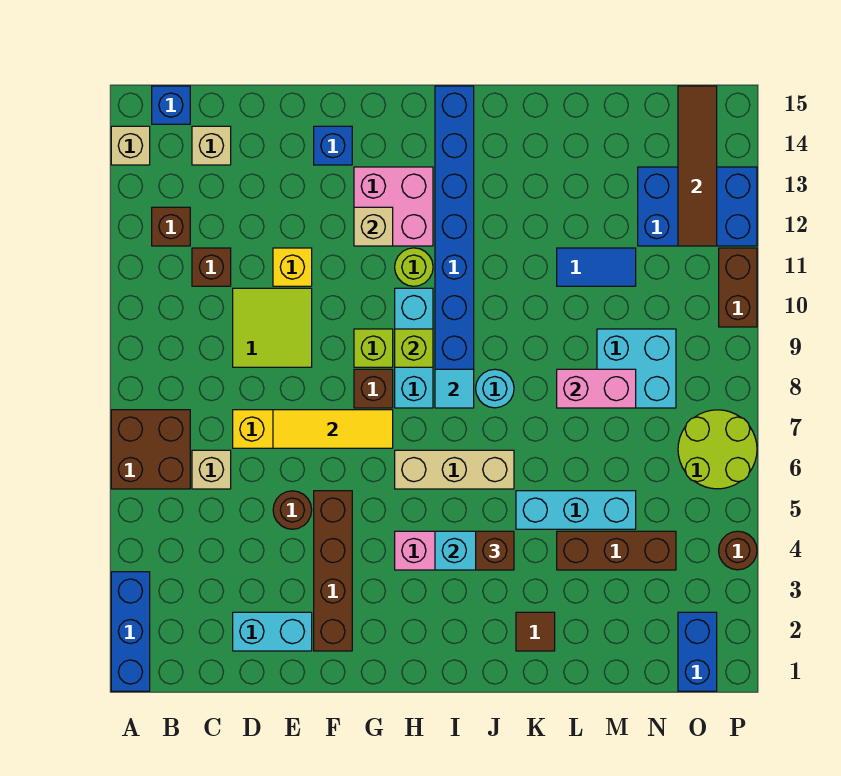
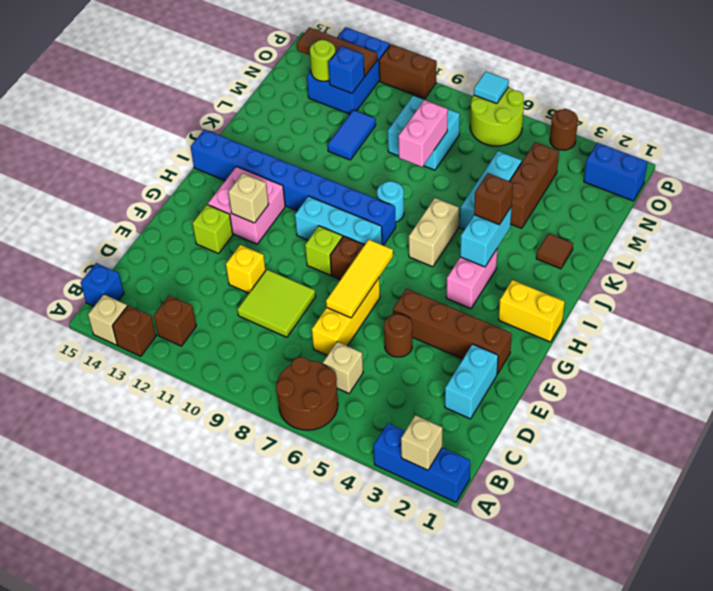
brown brick A6:B7 level 1 -> brown round brick A6:B7 level 1
brown brick C11 level 1 -> brown brick A13 level 1
tan brick C14 level 1 -> tan brick A2 level 2
blue brick F14 level 1 -> blue brick N12 level 2
none -> yellow brick H1:H2 level 1
tan brick H6:J6 level 1 -> tan brick I6:J6 level 1
lime brick H9 level 2 -> lime brick F13 level 1
lime round brick H11 level 1 -> lime round brick N13 level 2
cyan tile I8 level 2 -> cyan tile P7 level 2
brown tile O12:O15 level 2 -> brown tile O12:O14 level 2

